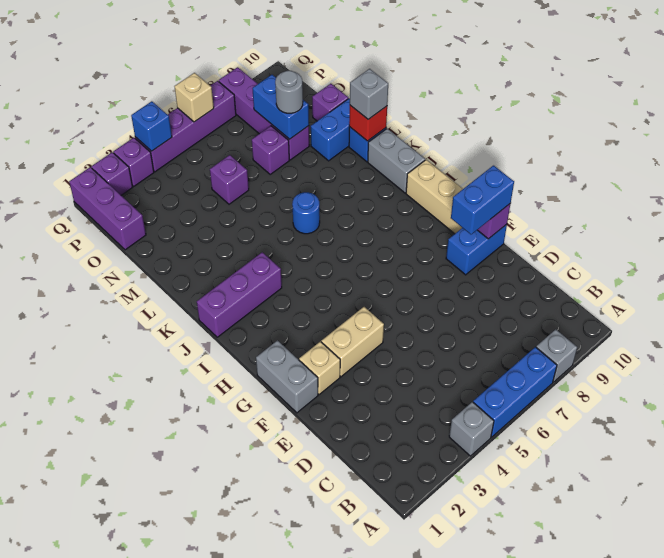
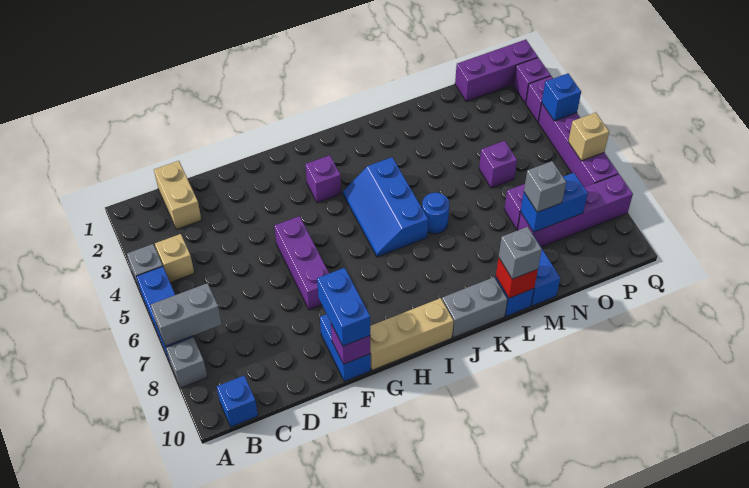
none -> blue brick B10 level 1
grey brick F1:G1 level 1 -> grey brick A7:B7 level 2
tan brick F2 level 1 -> tan brick B4 level 1
tan brick F3:F4 level 1 -> tan brick C1:C2 level 1
none -> blue slope I4:J6 level 1 top J
purple brick J1:J3 level 1 -> purple brick F5:F7 level 1
grey round brick N8 level 3 -> grey brick N8 level 3
purple brick N10 level 1 -> purple brick H3 level 1

